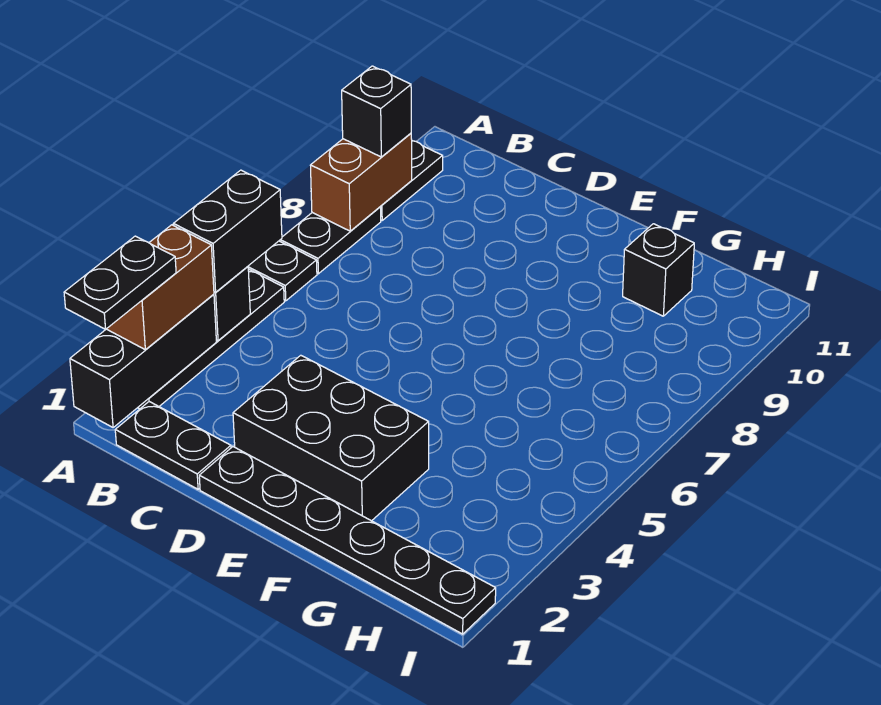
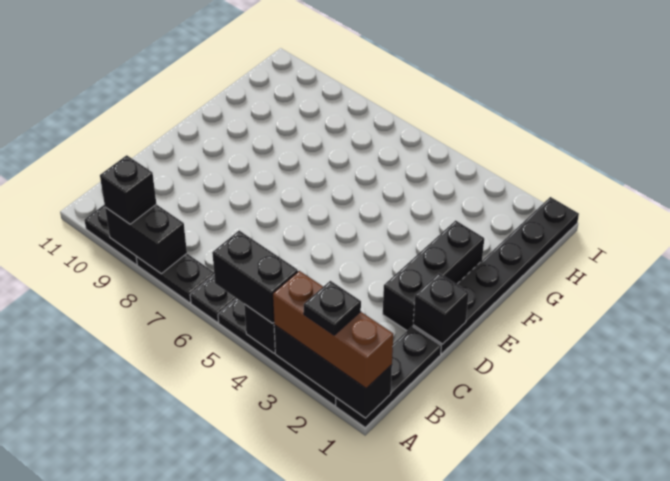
black plate A1:A2 level 4 -> black plate A2 level 4
brown brick A2:A3 level 3 -> brown brick A1:A3 level 3
brown brick A8:A9 level 2 -> black brick A8:A9 level 2
black plate B1:C1 level 1 -> black plate A1:C1 level 1
black brick D2:F3 level 1 -> black brick D2:F2 level 1
black brick G10 level 1 -> black brick D1 level 2

